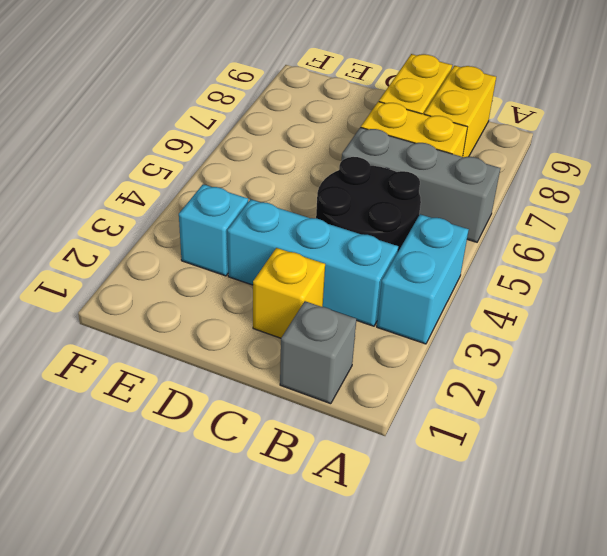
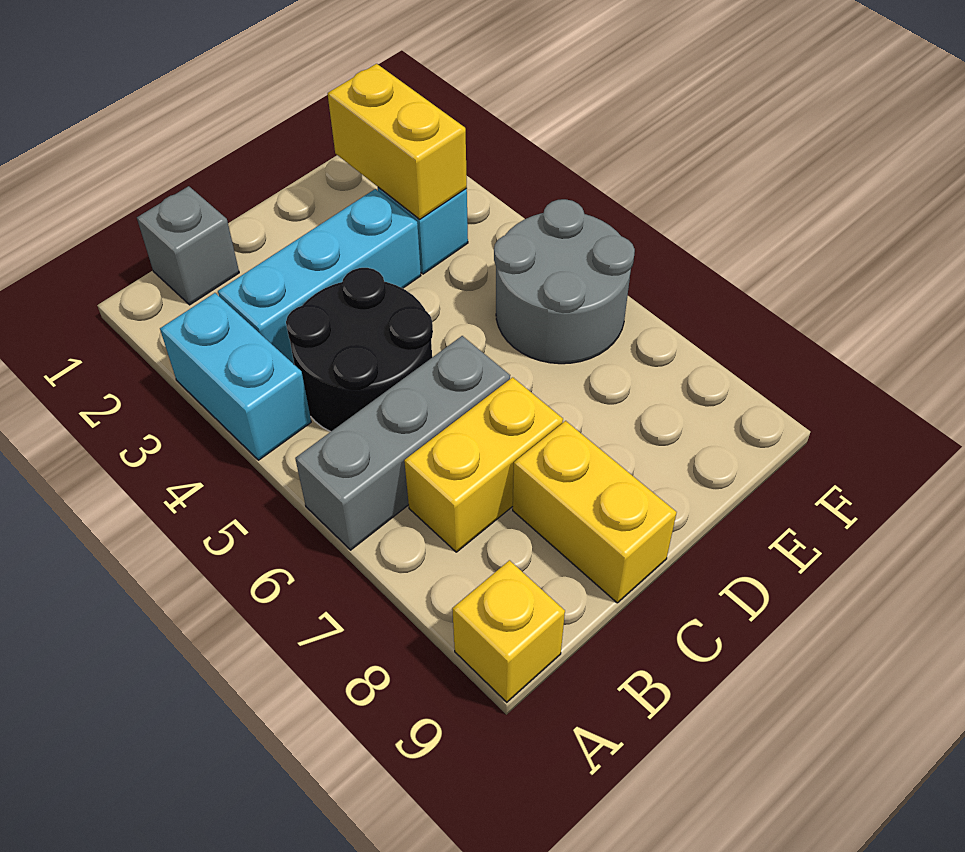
yellow brick B8:B9 level 1 -> yellow brick E2:E3 level 2
yellow brick C2 level 1 -> yellow brick A9 level 1
none -> grey round brick E5:F6 level 1

